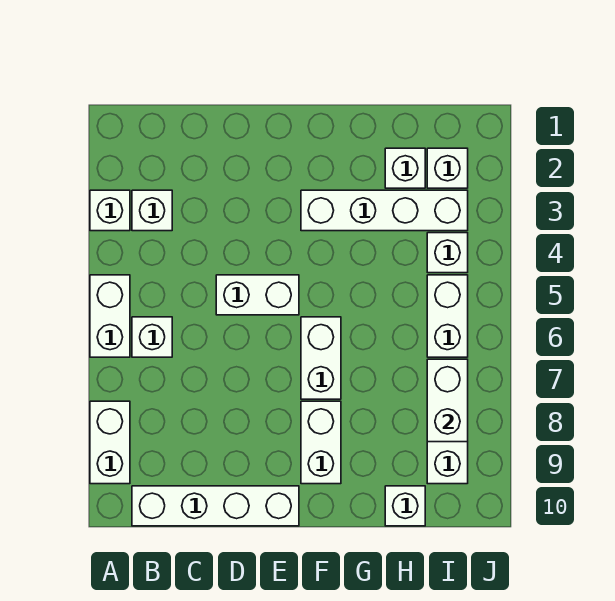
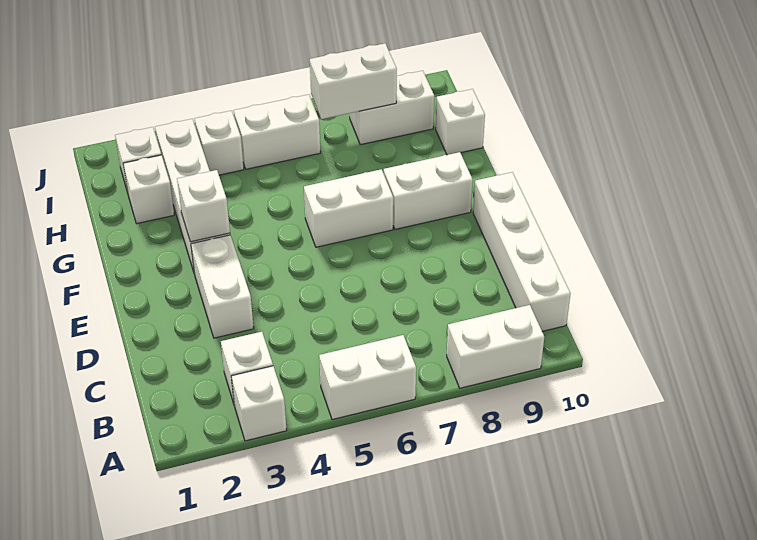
white brick B6 level 1 -> white brick F3 level 2
white brick D5:E5 level 1 -> white brick D3:E3 level 1

